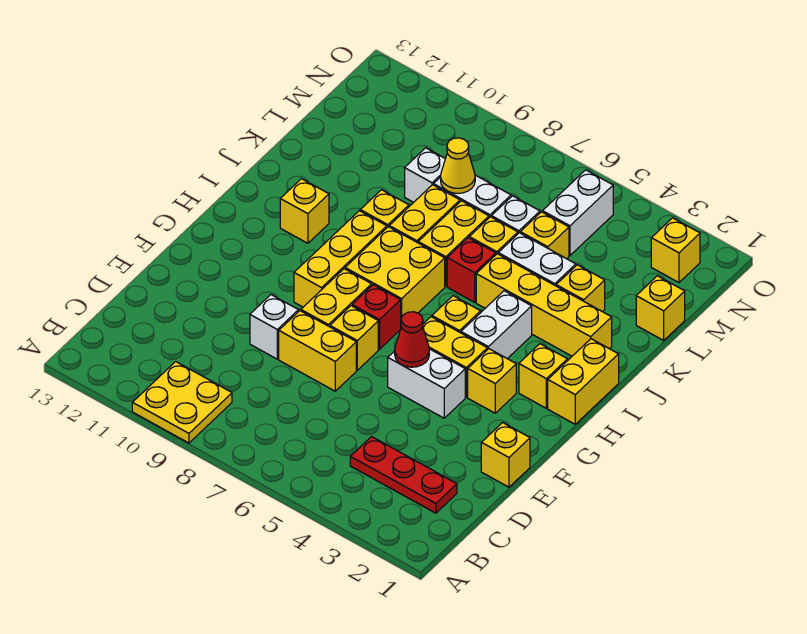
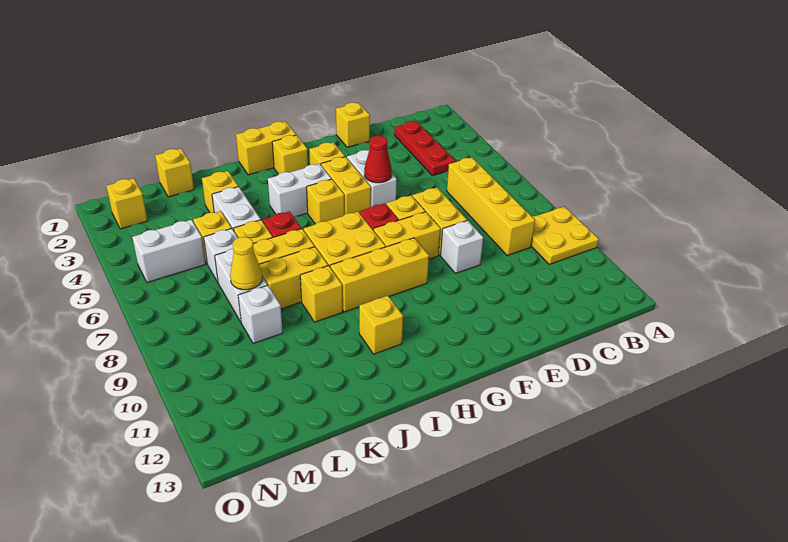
yellow brick J2:J5 level 1 -> yellow brick C6:C9 level 1

